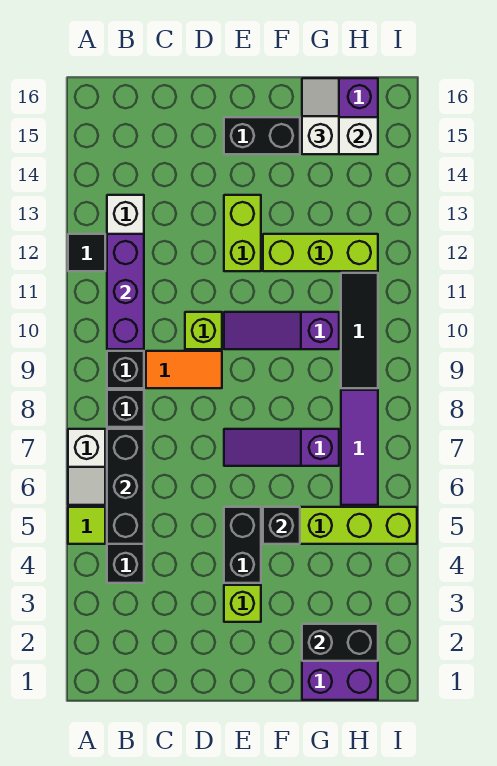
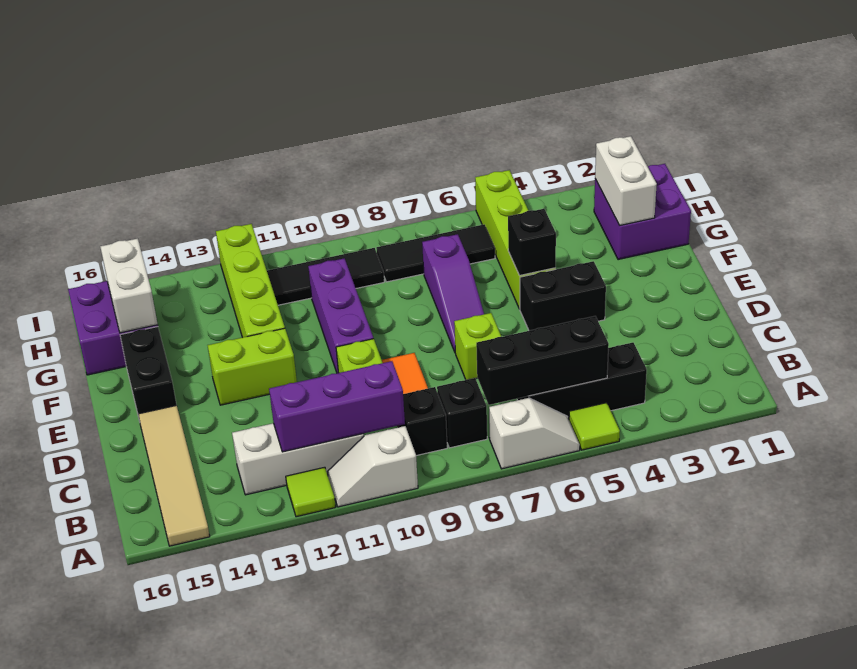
black tile A12 level 1 -> lime tile A12 level 1
none -> tan tile A15:D15 level 1
lime brick E3 level 1 -> lime brick D7 level 1
purple slope E10:G10 level 1 top G -> purple brick E10:G10 level 1
lime brick F12:H12 level 1 -> lime brick F12:I12 level 1
black brick G2:H2 level 2 -> white brick G2:H2 level 2
white slope G15:G16 level 3 top 15 -> white slope A10:A11 level 1 top 10
purple tile H6:H8 level 1 -> black tile H6:H8 level 1

